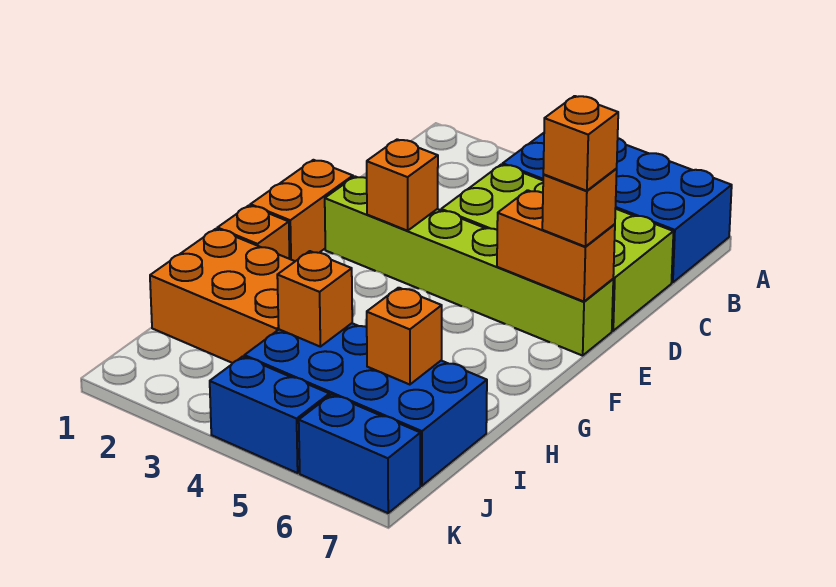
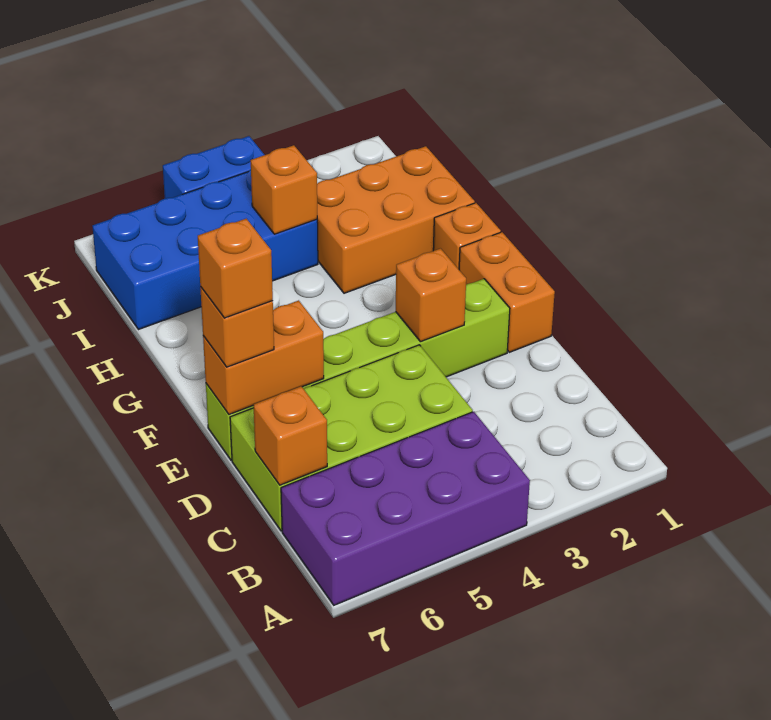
blue brick A4:B7 level 1 -> purple brick A4:B7 level 1
orange brick I6 level 2 -> orange brick C7 level 2
blue brick K6:K7 level 1 -> none

